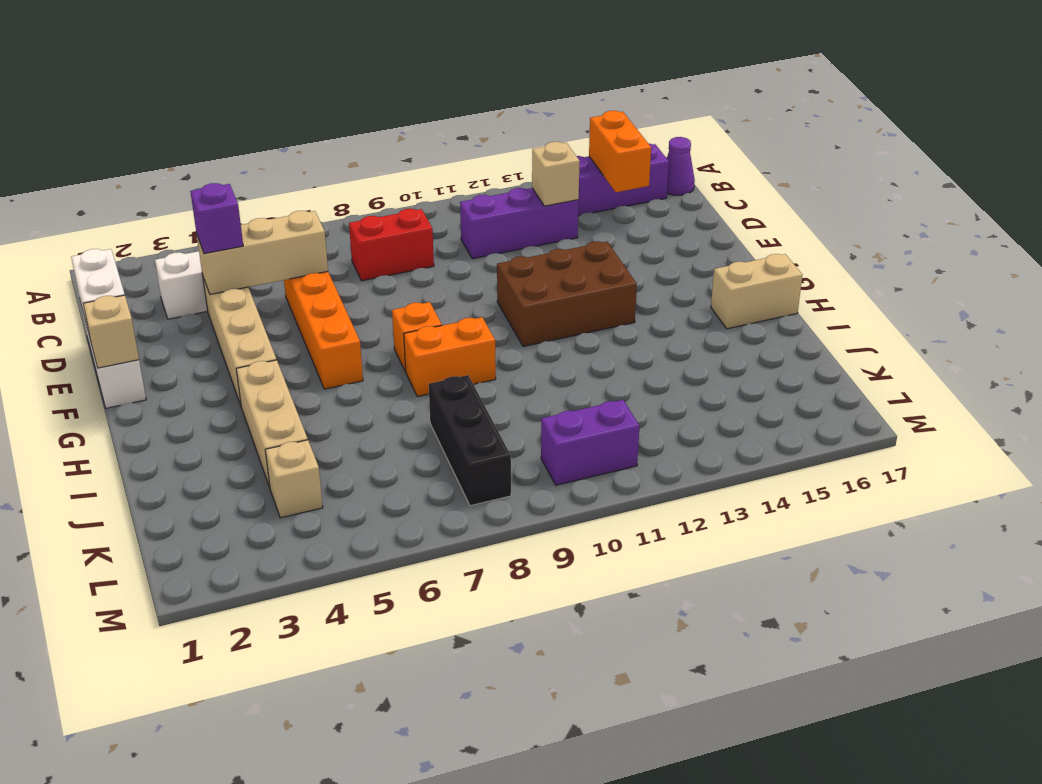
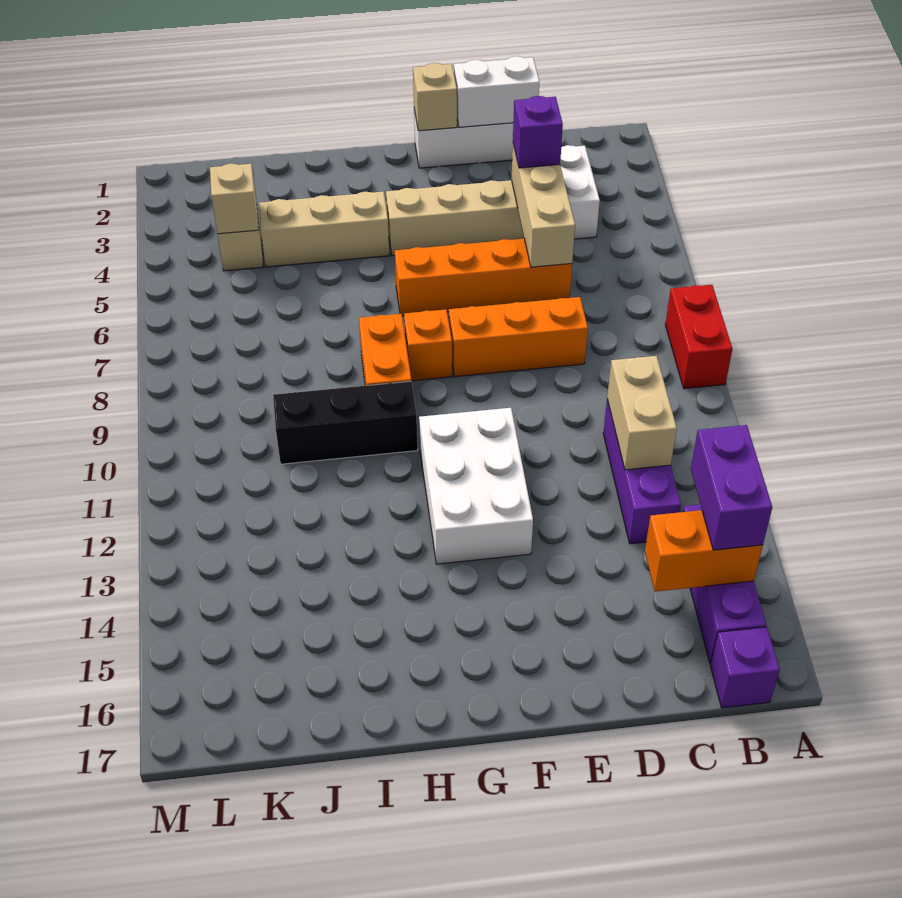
purple cone B17 level 1 -> purple brick B17 level 1
red brick C8:C9 level 1 -> red brick A8:A9 level 1
tan brick C13 level 2 -> tan brick K4 level 2
none -> orange brick D8:F8 level 1
brown brick F11:G13 level 1 -> white brick F11:G13 level 1
tan brick H16:H17 level 1 -> tan brick C11:C12 level 2
black brick J8:L8 level 1 -> black brick H10:J10 level 1
purple brick L10:L11 level 1 -> purple brick B14:B15 level 3

